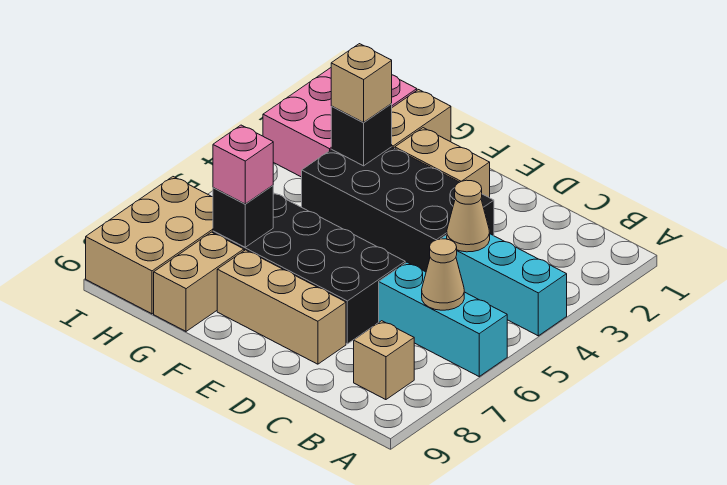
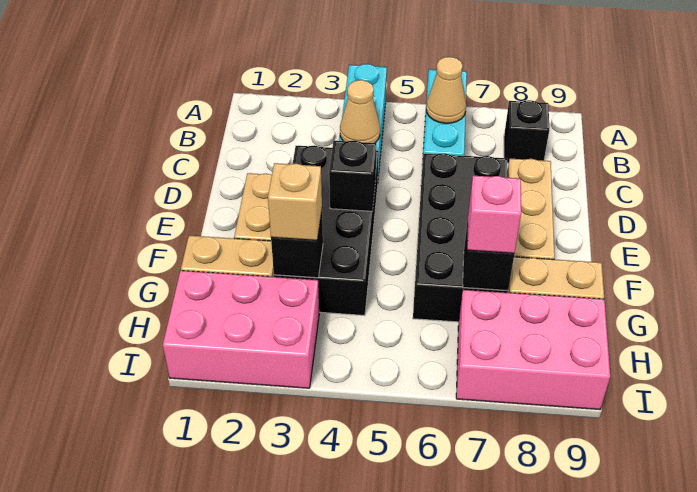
tan brick B8 level 1 -> black brick B8 level 1
none -> black brick E4 level 2
tan brick H7:I9 level 1 -> pink brick H7:I9 level 1

